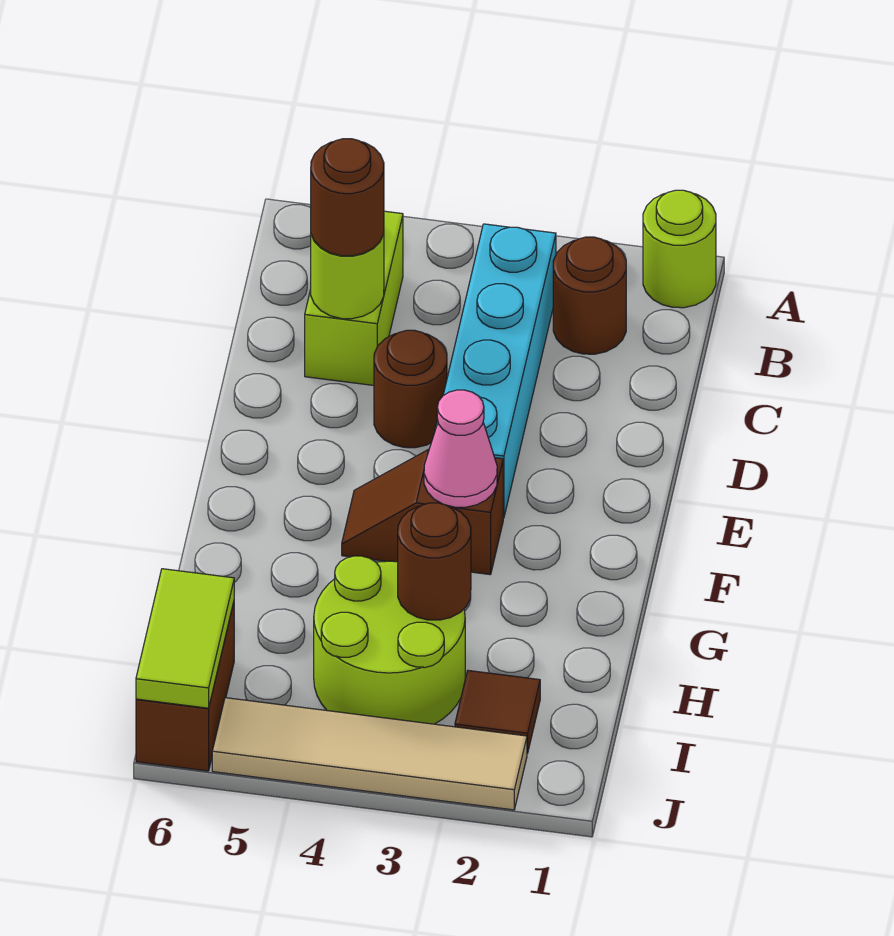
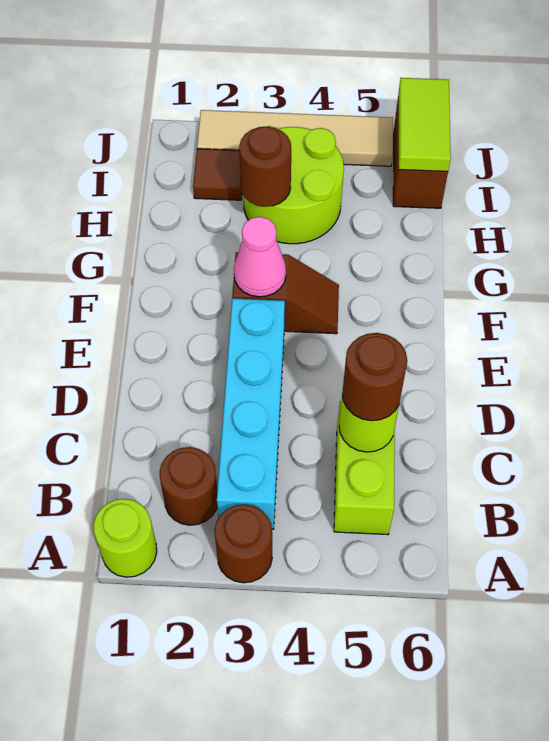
brown round brick D4 level 1 -> brown round brick A3 level 1

